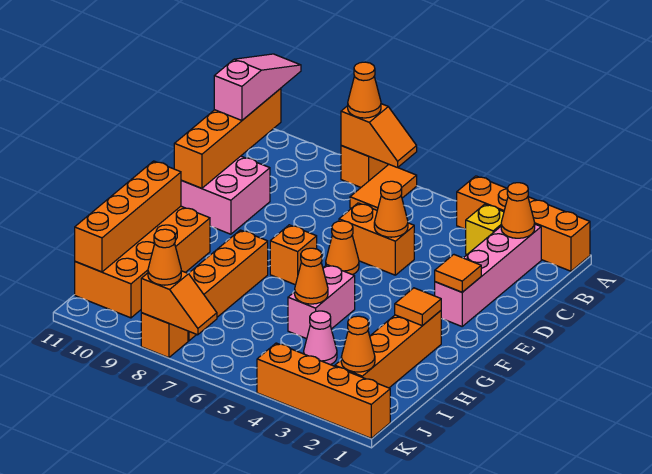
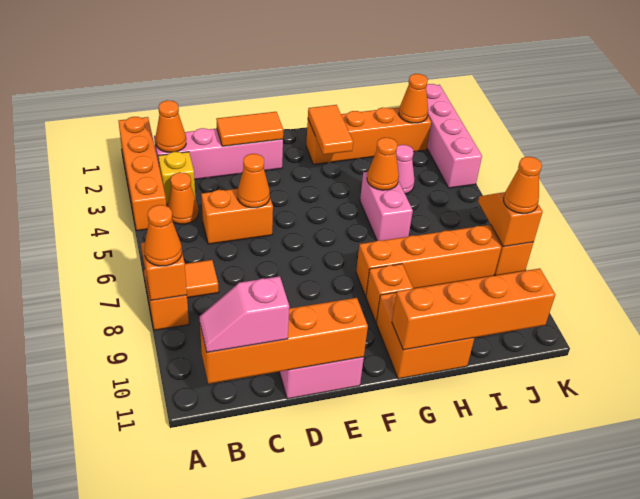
pink slope A11:C11 level 3 top C -> pink slope B11:C11 level 3 top C
orange brick D5:D6 level 1 -> orange brick C5:D5 level 1
orange tile E2 level 2 -> orange tile D2:E2 level 2
orange cone E6 level 1 -> orange cone B4 level 1
orange brick F7 level 1 -> orange brick G9 level 1
orange tile G2 level 2 -> orange tile G2:G3 level 2
pink brick G5:H5 level 1 -> pink brick H5:H6 level 1
orange brick G10:J11 level 1 -> orange brick G10:H11 level 1
orange brick K1:K4 level 1 -> pink brick K1:K4 level 1

